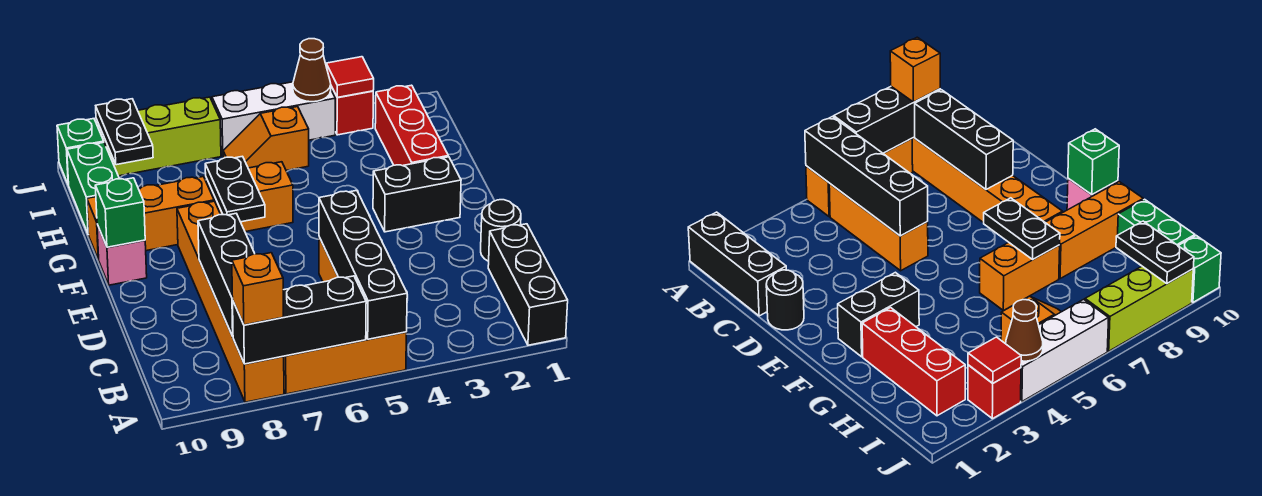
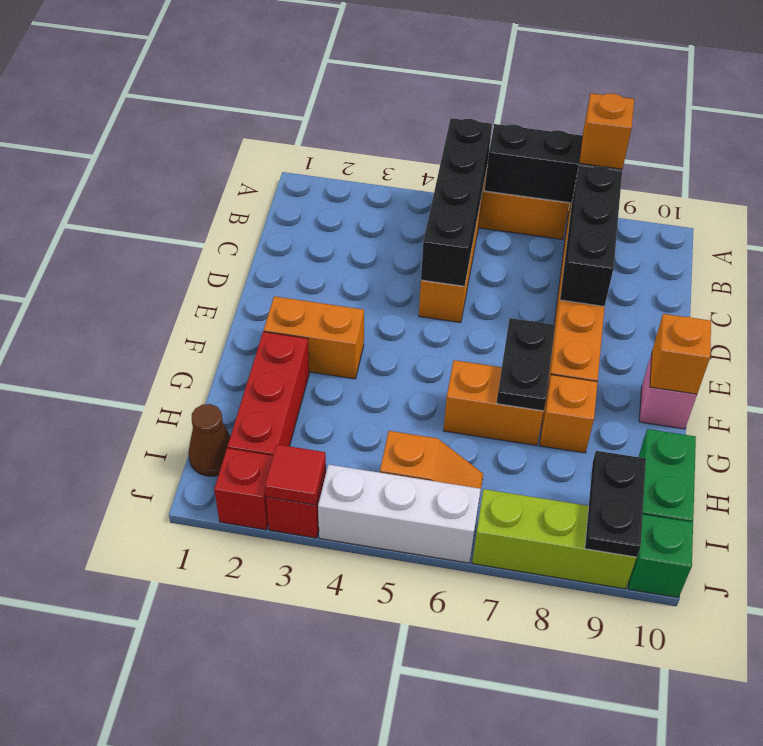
black brick A1:C1 level 1 -> none
black round brick D1 level 1 -> none
black brick F2:F3 level 1 -> orange brick F2:F3 level 1
green brick F10 level 2 -> orange brick F10 level 2
orange brick G8:G10 level 1 -> orange brick G8 level 1
none -> red brick J2 level 1
brown cone J4 level 2 -> brown cone I1 level 1

